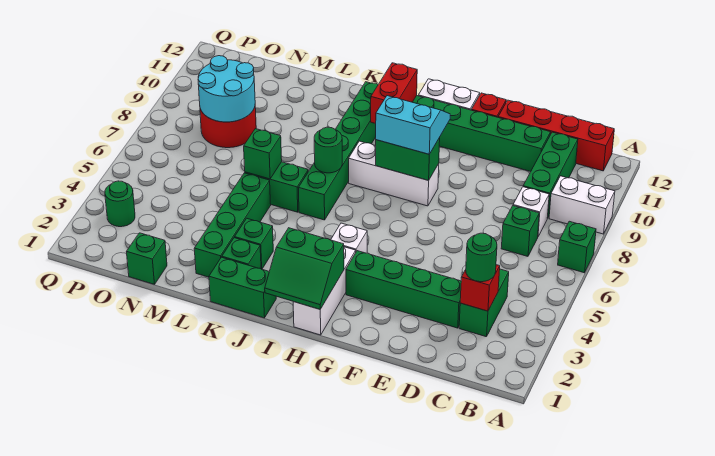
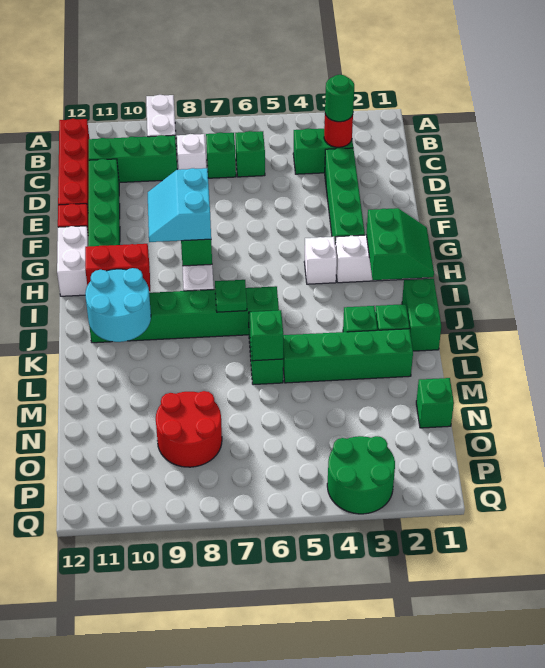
green brick A7 level 1 -> green brick C6 level 1
red brick C3 level 2 -> red round brick C3 level 2
green round brick J7 level 2 -> green plate J7 level 2
cyan round brick N8:O9 level 2 -> cyan round brick J10:K11 level 2
green round brick P3 level 1 -> green round brick P3:Q4 level 1

